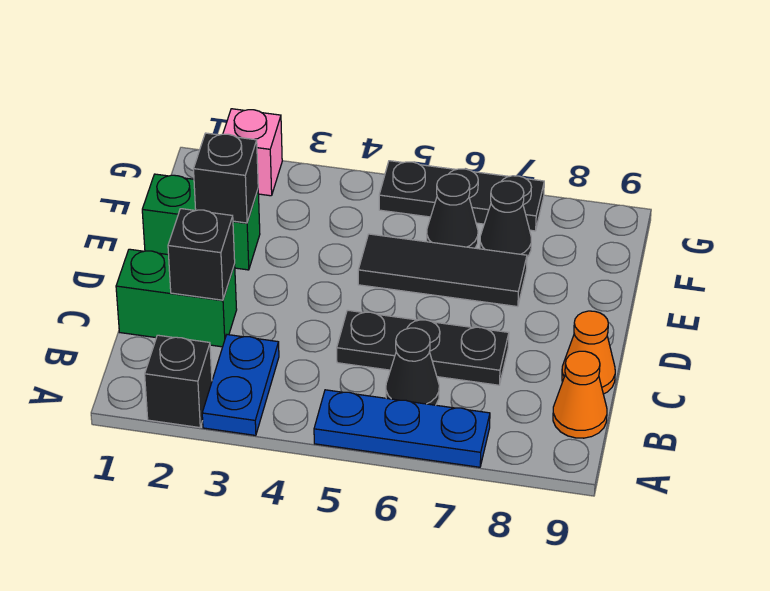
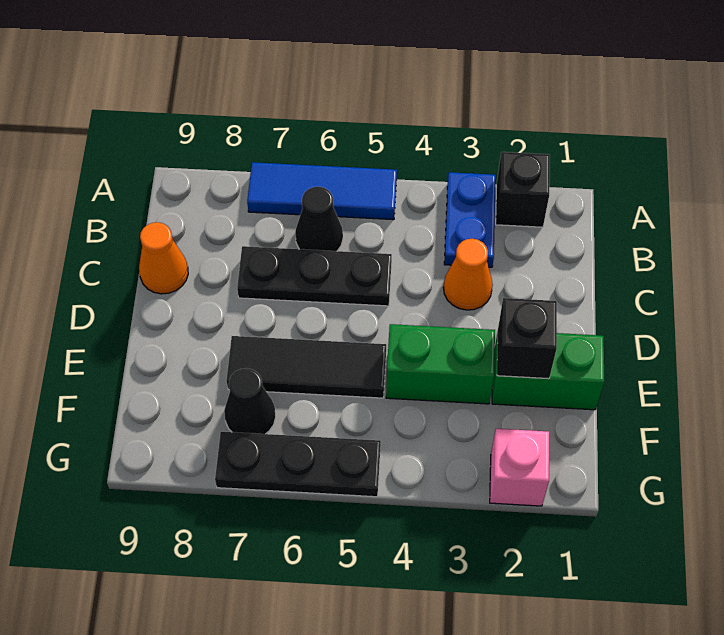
blue plate A5:A7 level 1 -> blue tile A5:A7 level 1
orange cone B9 level 1 -> orange cone C3 level 1
green brick C1:C2 level 1 -> green brick E3:E4 level 1
black brick C2 level 2 -> none
black cone F6 level 1 -> none

